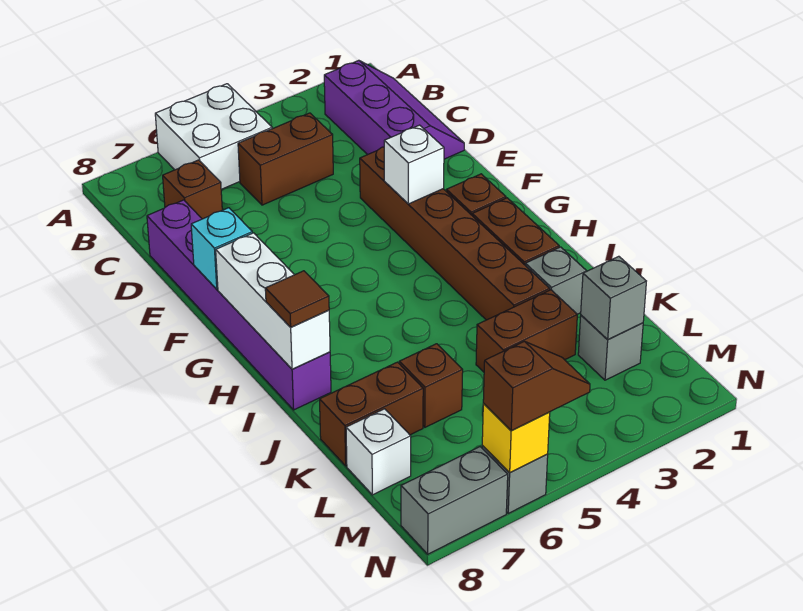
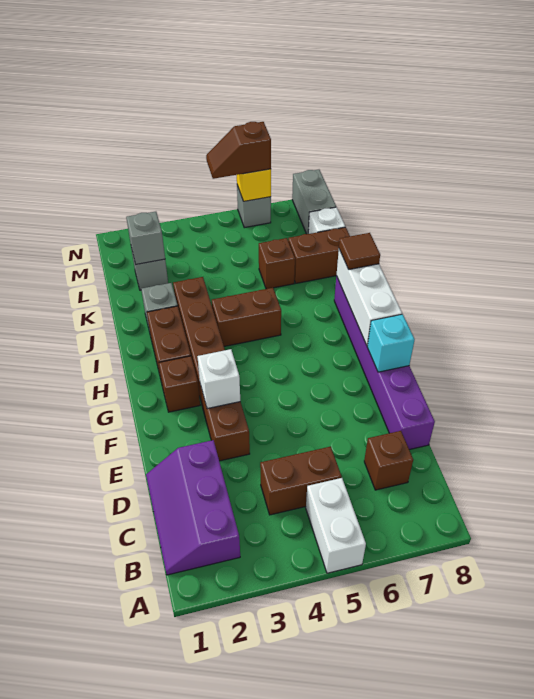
white brick A5:B6 level 1 -> white brick A5:B5 level 1
brown brick K3:K4 level 1 -> brown brick I4:I5 level 1
grey brick N7:N8 level 1 -> grey brick M8:N8 level 1

